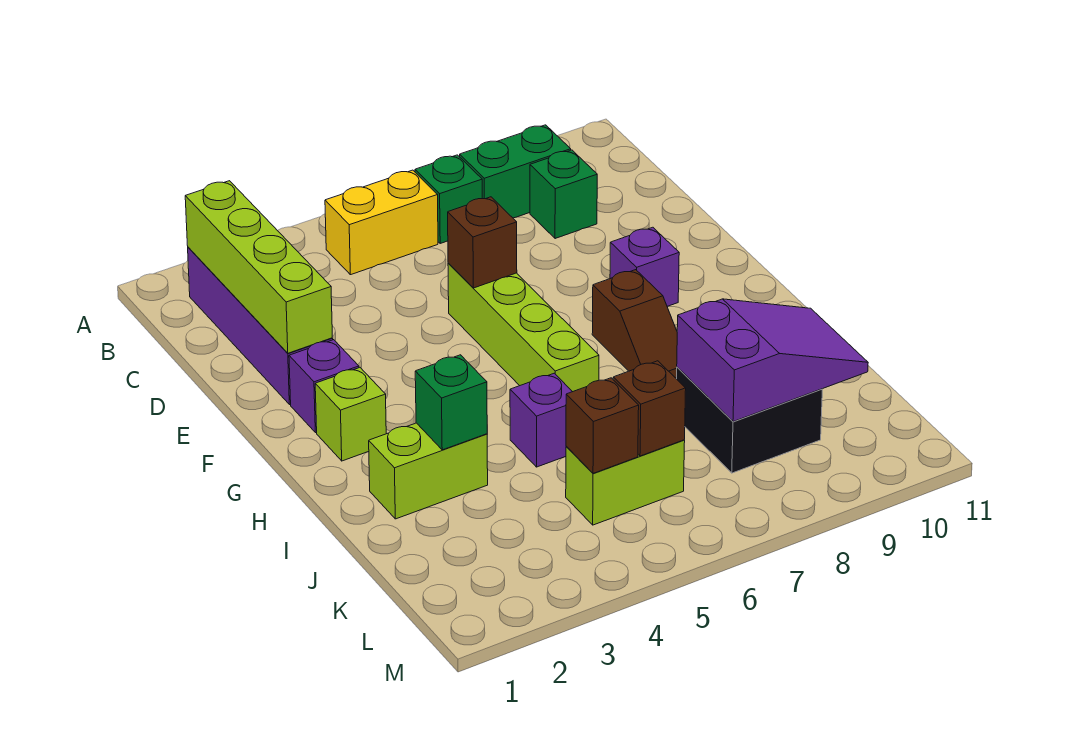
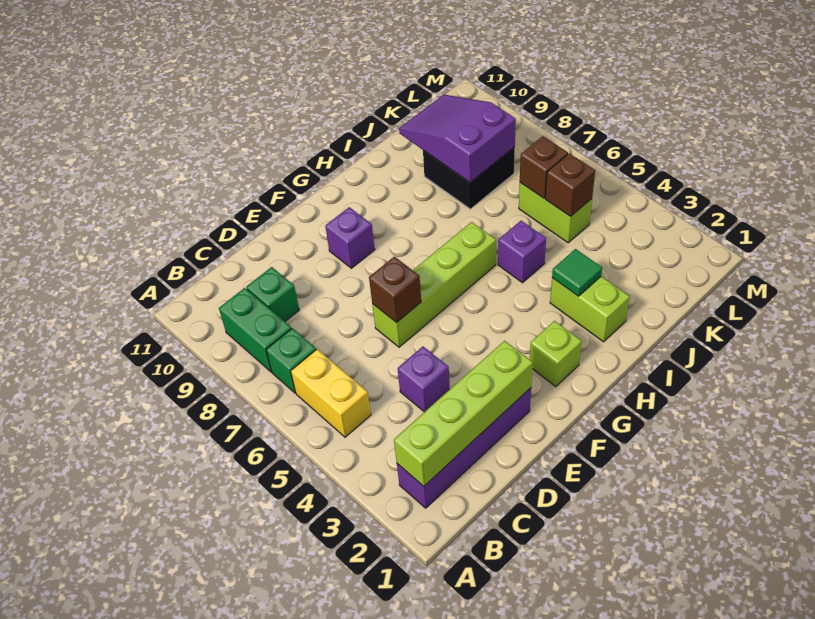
purple brick F2 level 1 -> purple brick D4 level 1
brown slope G8:H8 level 1 top G -> none
green brick I3 level 2 -> green tile I3 level 2

